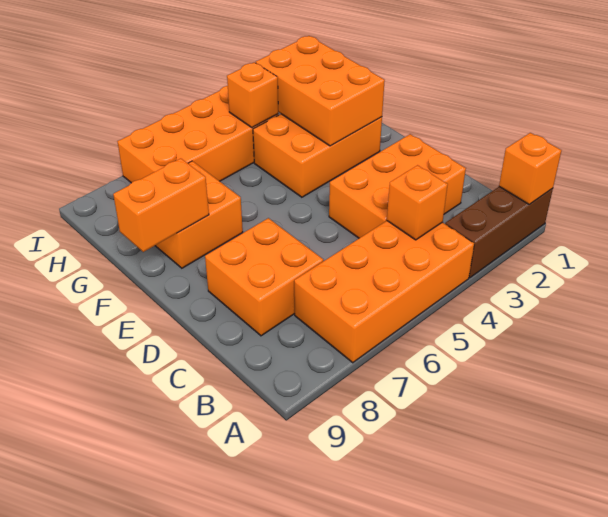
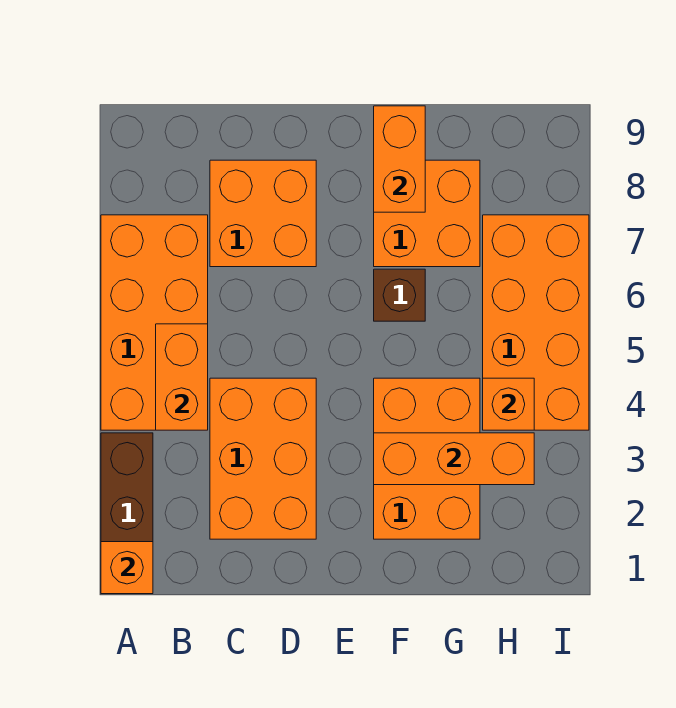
orange brick B4 level 2 -> orange brick B4:B5 level 2
orange brick F2:H3 level 2 -> orange brick F3:H3 level 2
none -> brown brick F6 level 1

